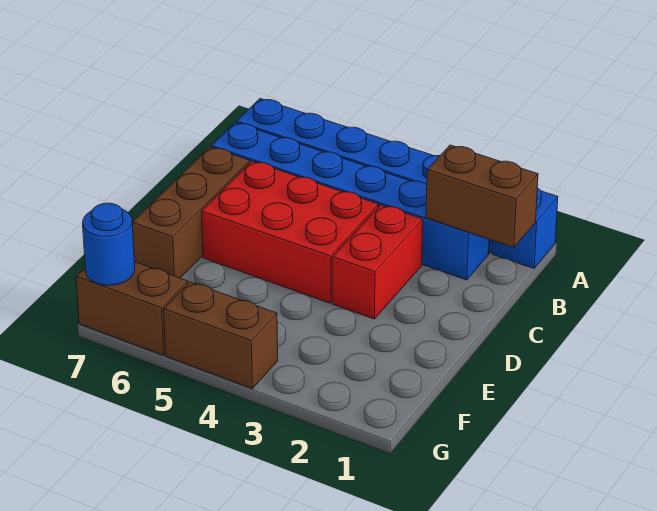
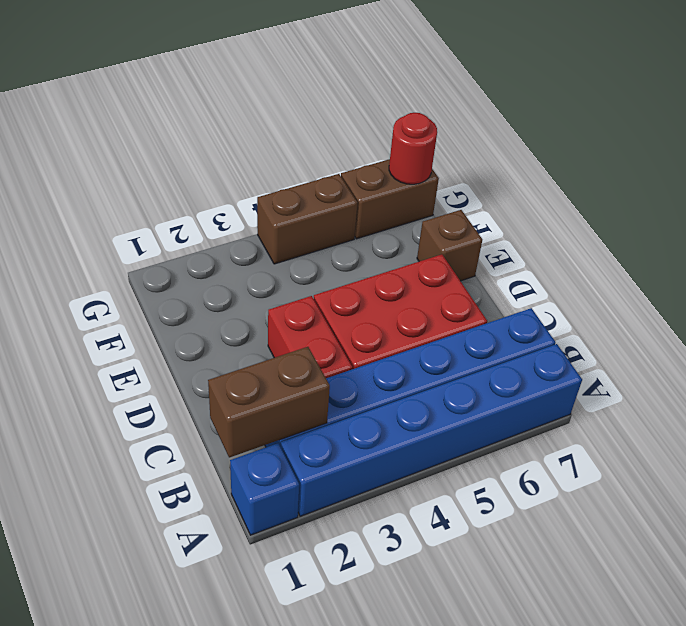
brown brick C7:E7 level 1 -> brown brick E7 level 1
blue round brick G7 level 2 -> red round brick G7 level 2

